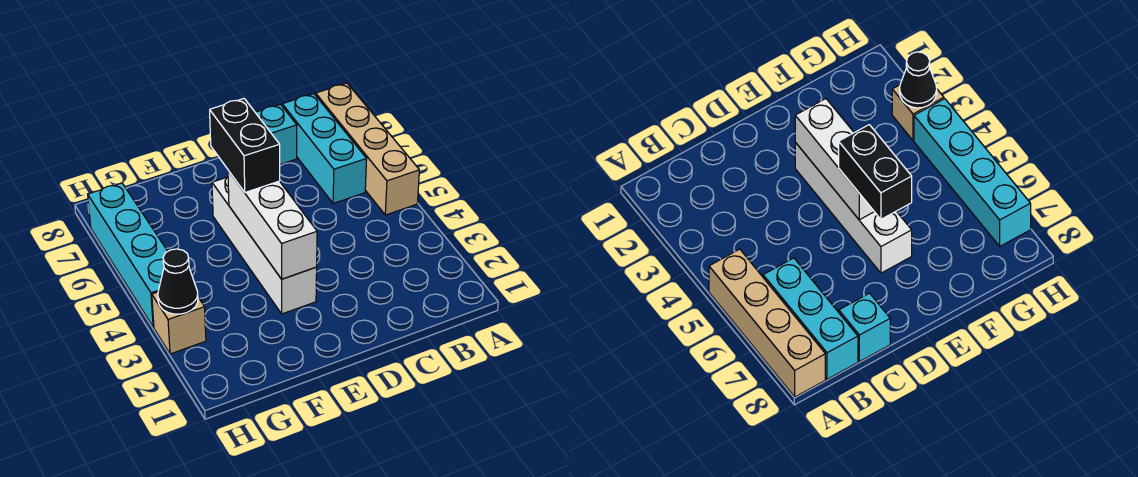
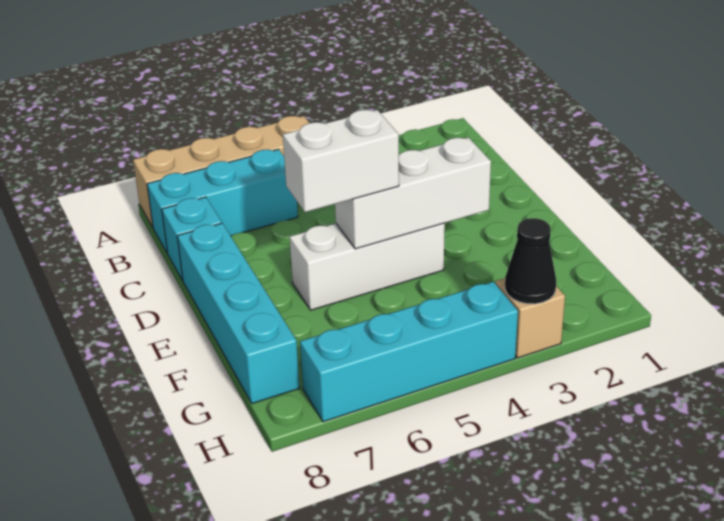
none -> cyan brick D8:G8 level 1
white brick E3:E6 level 1 -> white brick E4:E6 level 1
black brick E5:E6 level 3 -> white brick E5:E6 level 3

